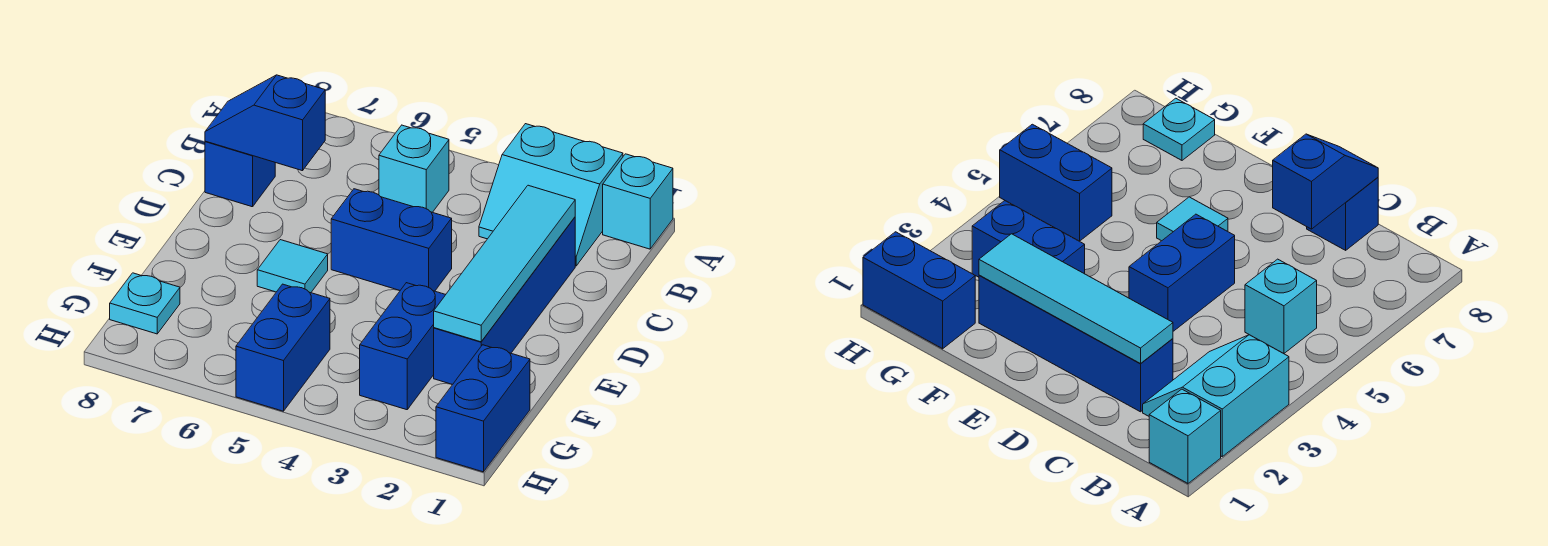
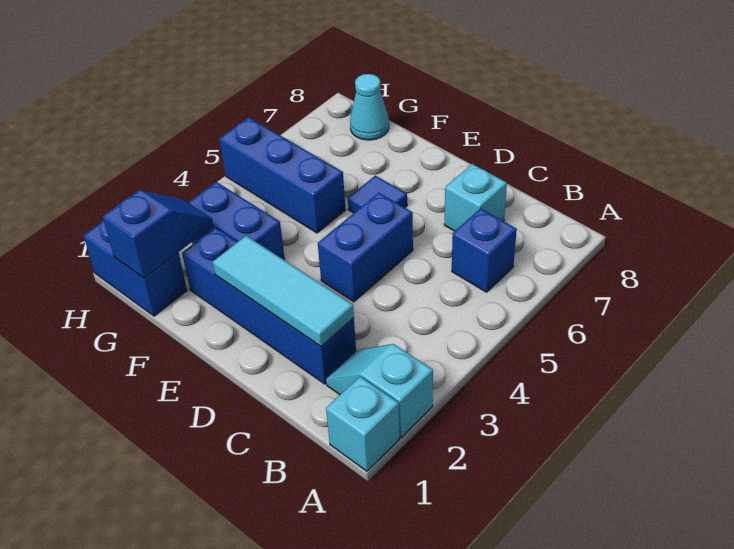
cyan slope A2:B3 level 1 top A -> cyan slope A2:B2 level 1 top A
cyan brick B5 level 1 -> cyan brick C7 level 1
cyan tile C2:F2 level 2 -> cyan tile C2:E2 level 2
blue slope C7:C8 level 2 top 7 -> blue slope G1:G2 level 2 top 1
blue brick C8 level 1 -> blue brick B6 level 1
cyan tile E6 level 1 -> blue tile E6 level 1
blue brick G5:H5 level 1 -> blue brick F5:H5 level 1
cyan plate G8 level 1 -> cyan cone G8 level 1

